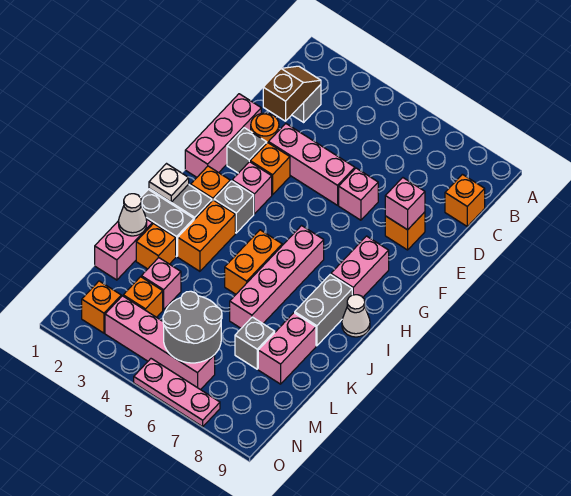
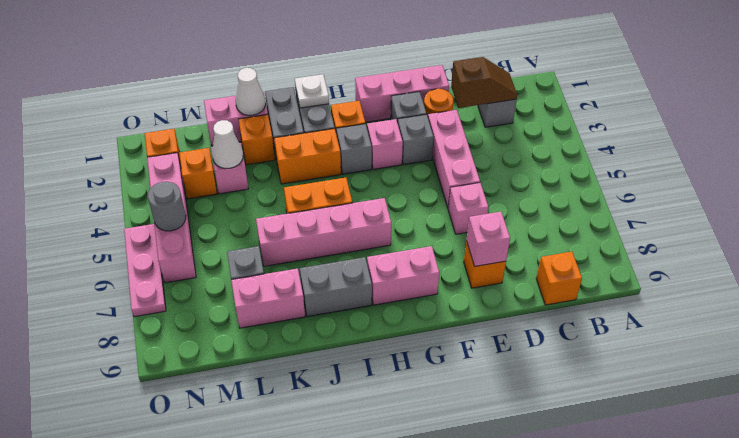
orange brick F3 level 1 -> grey brick F3 level 1
white cone I9 level 1 -> white cone L3 level 2
grey round brick M5:N6 level 2 -> grey round brick N5 level 2

